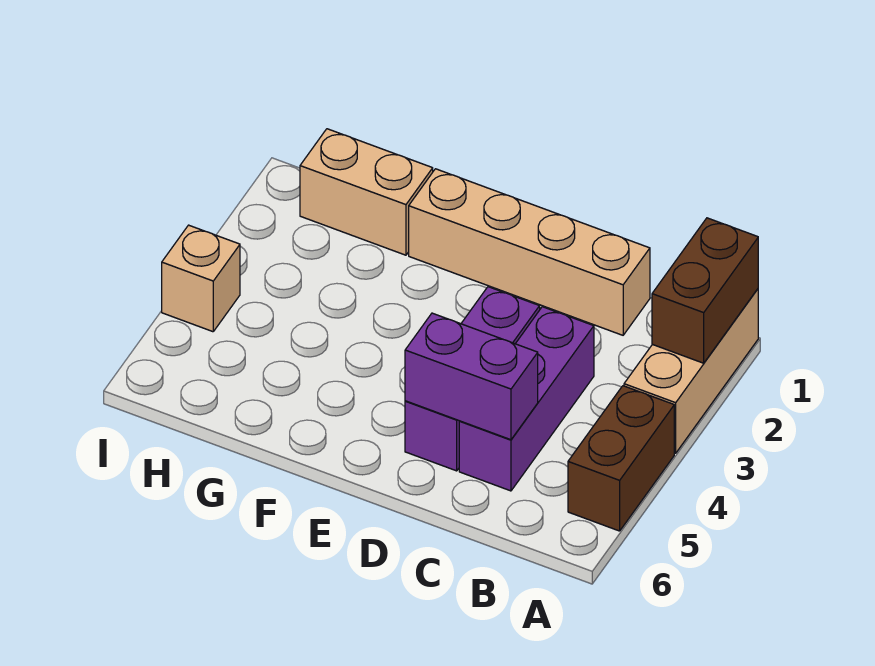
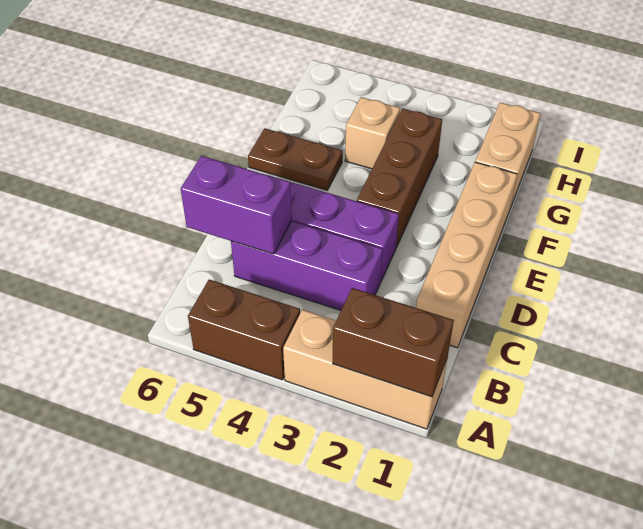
purple brick C5:D5 level 2 -> purple brick C5:C6 level 2
none -> brown brick E3:G3 level 1
none -> brown plate F5:F6 level 1
tan brick I4 level 1 -> tan brick G4 level 1

